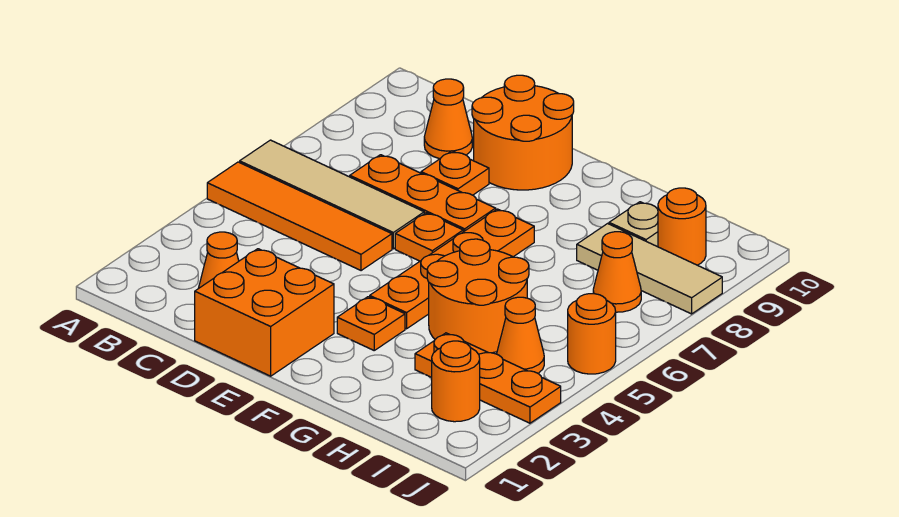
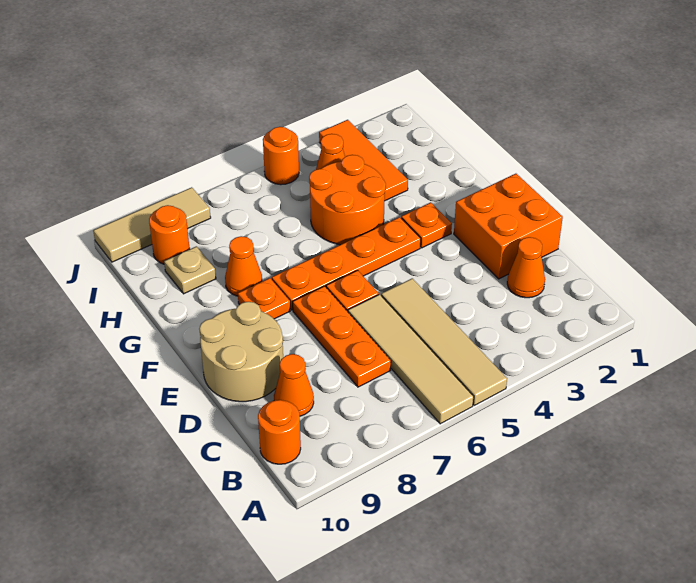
orange tile A5:D5 level 1 -> tan tile A5:D5 level 1
orange plate D8 level 1 -> orange plate F8 level 1
orange round brick D9:E10 level 1 -> tan round brick D9:E10 level 1
orange plate H3:J3 level 1 -> orange tile H3:J3 level 1
tan tile H8:J8 level 1 -> tan tile J8:J10 level 1
orange round brick I2 level 1 -> orange round brick B10 level 1
orange cone I7 level 1 -> orange cone G8 level 1

